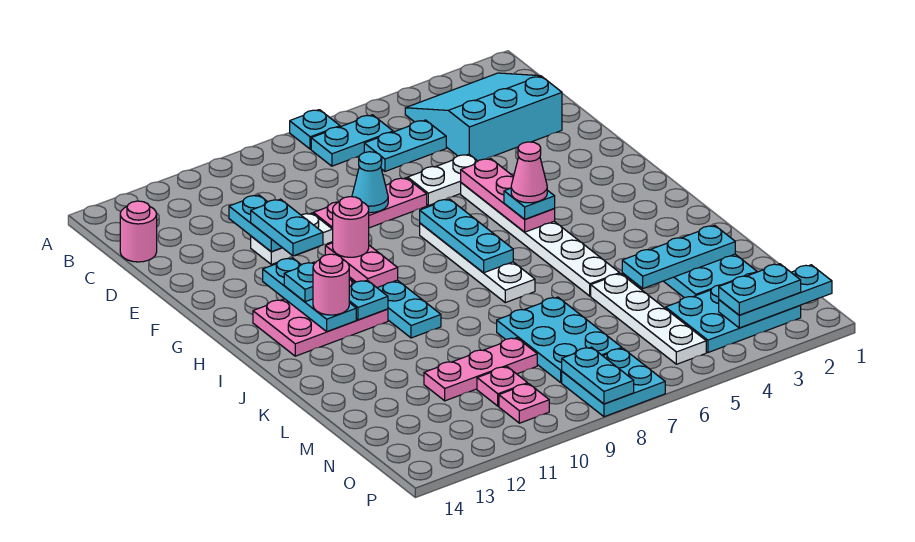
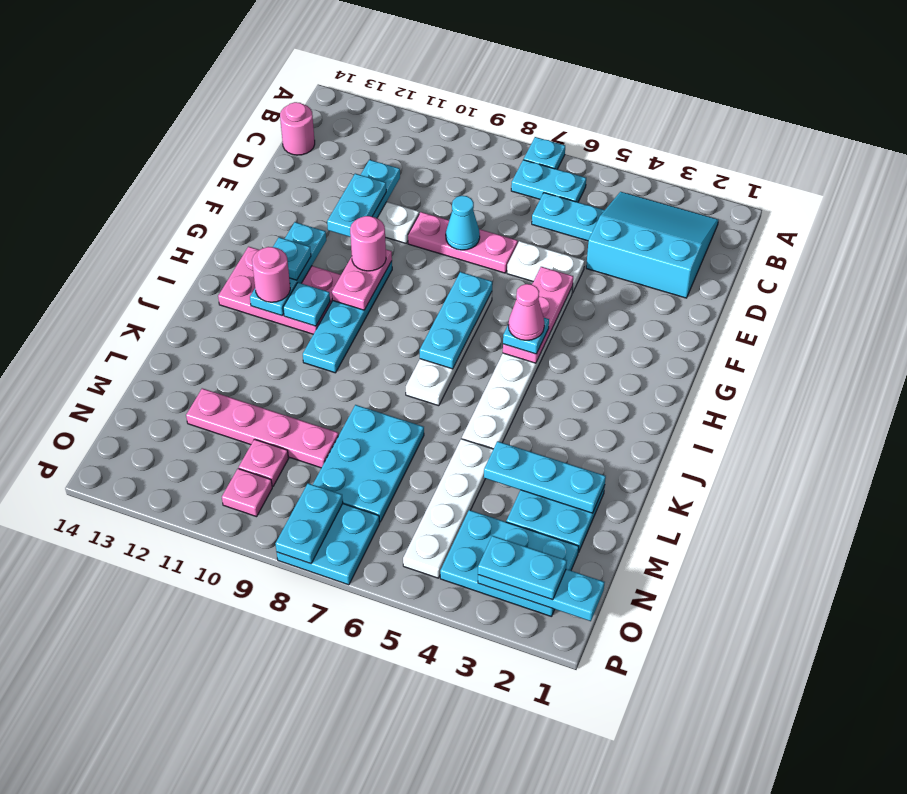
pink plate M9:M11 level 1 -> pink plate M9:M12 level 1

